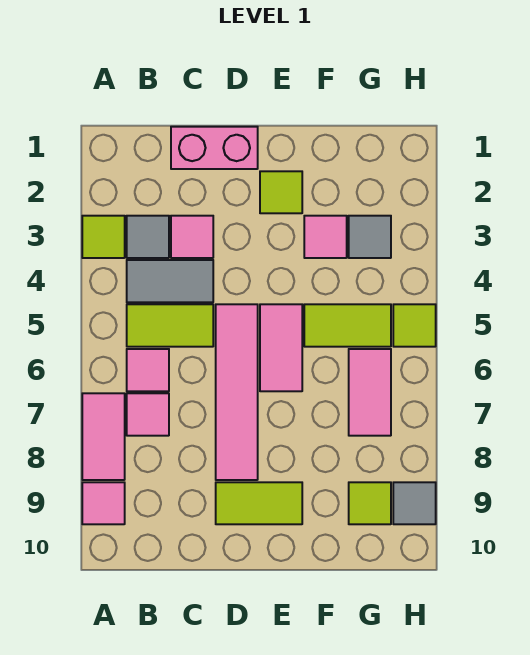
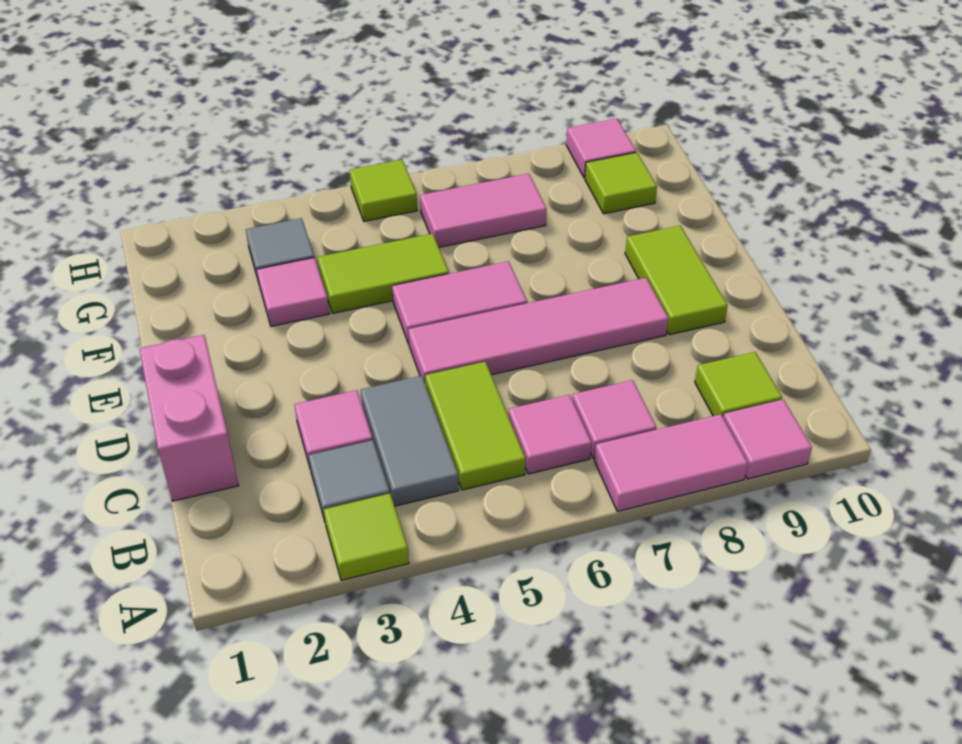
lime tile E2 level 1 -> lime tile B9 level 1
lime tile F5:G5 level 1 -> lime tile F4:F5 level 1
grey tile H9 level 1 -> pink tile H9 level 1

